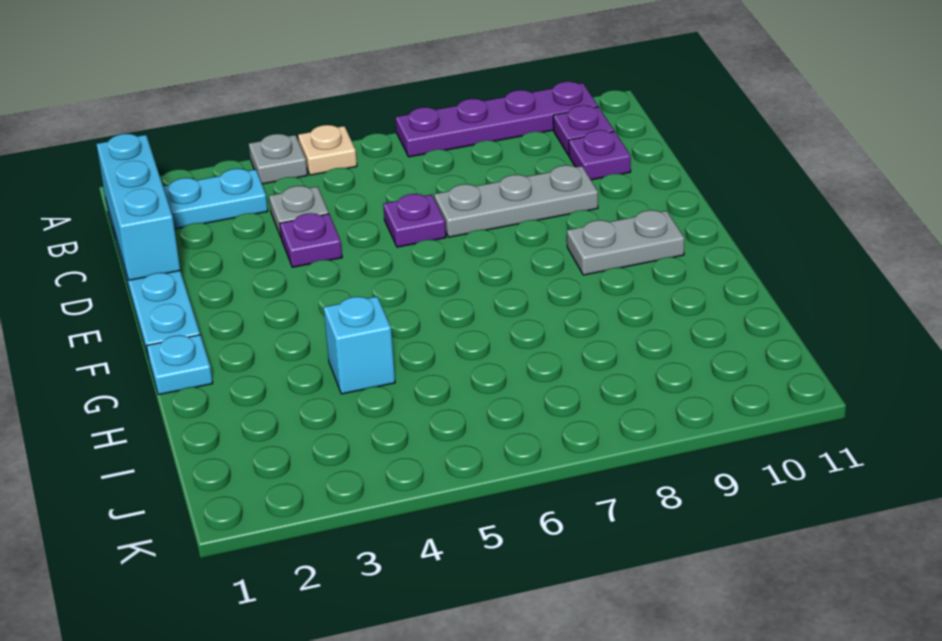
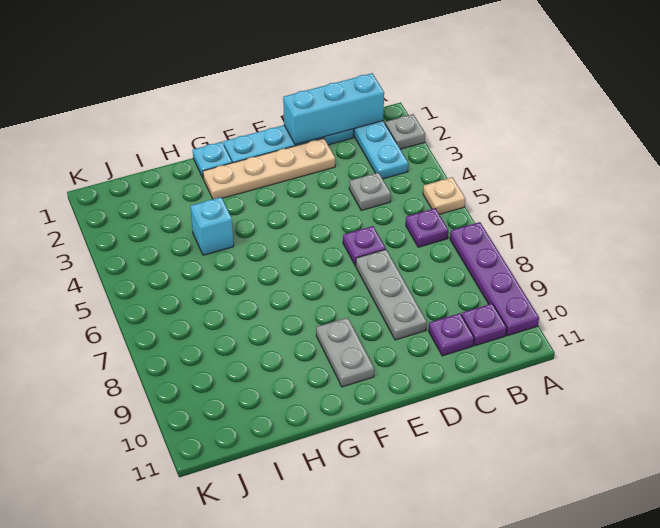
grey plate A4 level 1 -> grey plate A2 level 1
none -> tan plate D2:G2 level 1
purple plate D4 level 1 -> purple plate B6 level 1

